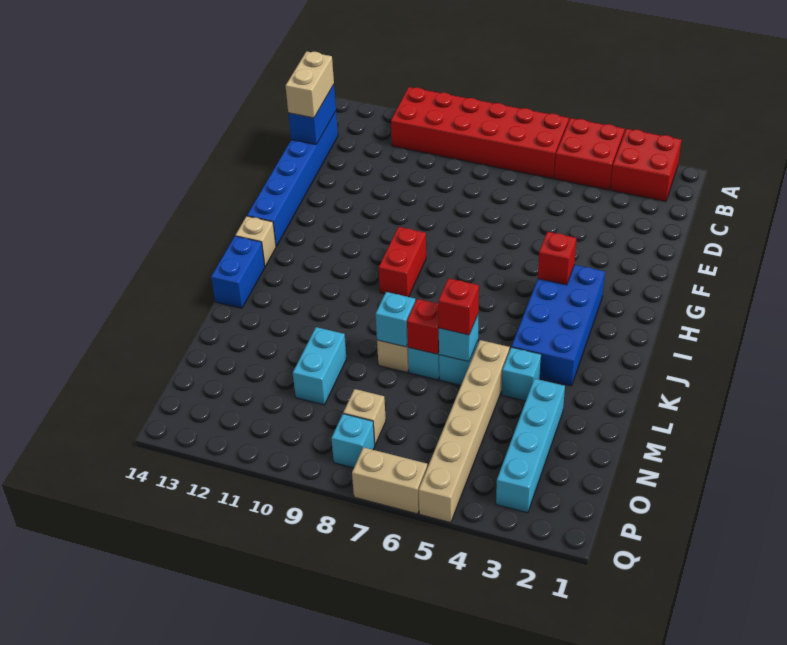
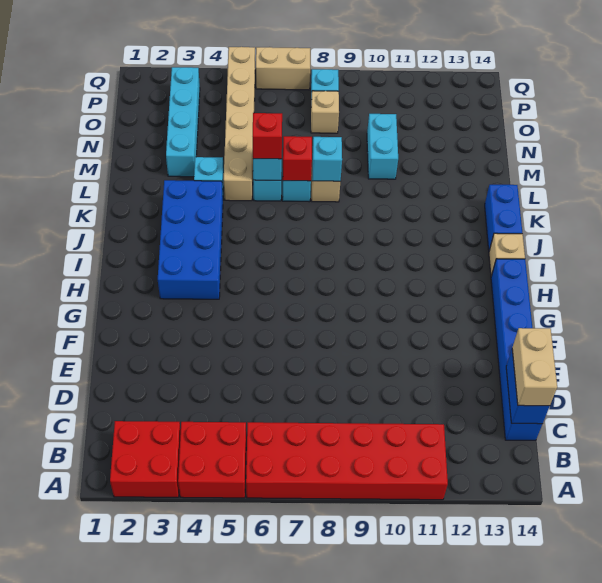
red brick H4 level 2 -> none
red brick H9:I9 level 1 -> none

